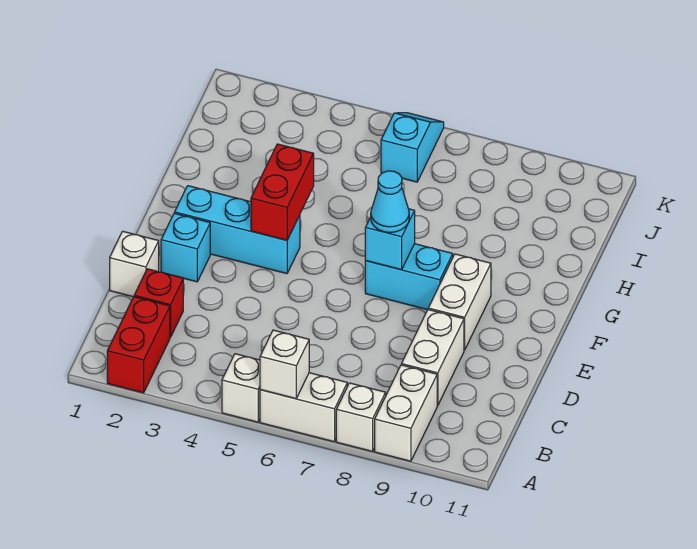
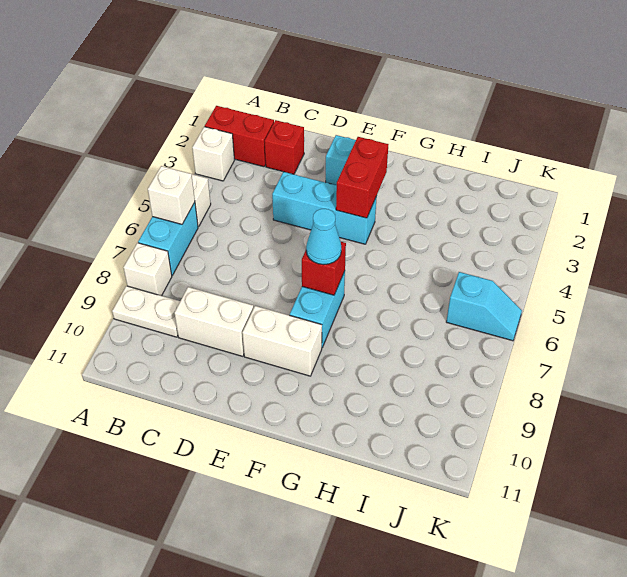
white brick A6:A7 level 1 -> cyan brick A6:A7 level 1
white brick A9:B9 level 1 -> white plate A9:B9 level 1
white brick D1 level 1 -> white brick A3 level 1
cyan brick F2:F4 level 1 -> cyan brick D4:F4 level 1
red brick F4:G4 level 2 -> red brick F3:F4 level 2
cyan brick F7 level 2 -> red brick F7 level 2

